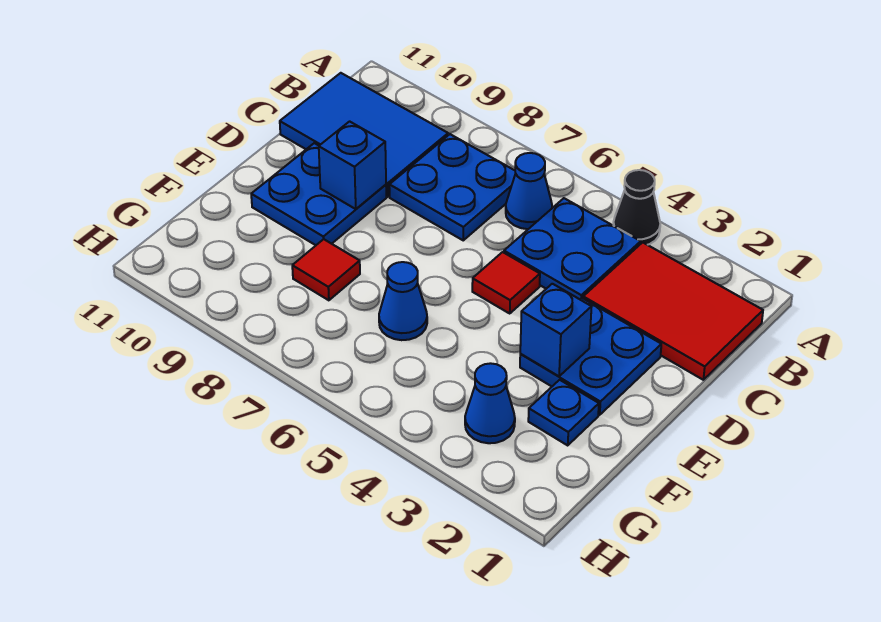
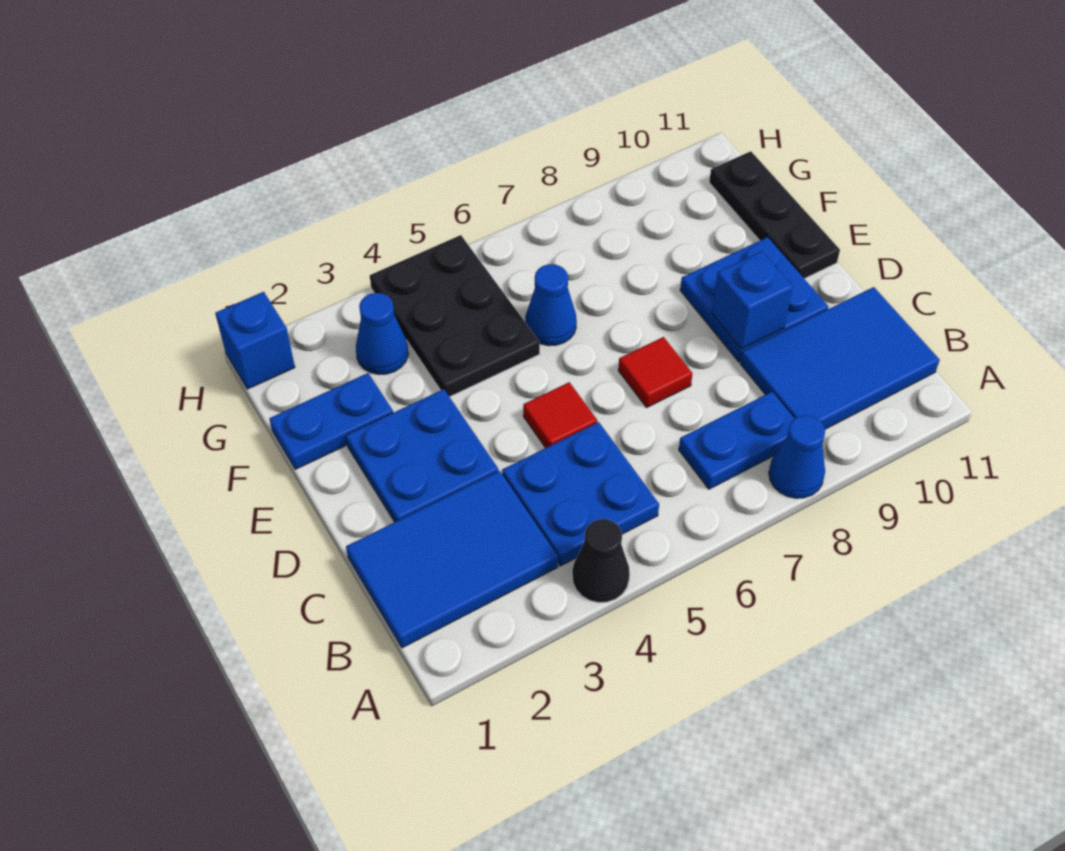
red tile B1:C3 level 1 -> blue tile B1:C3 level 1
blue cone B6 level 1 -> blue cone A8 level 1
blue plate B7:C8 level 1 -> blue plate B7:B8 level 1
blue brick E3 level 2 -> blue brick H1 level 1
none -> black plate E11:G11 level 1
blue plate F2 level 1 -> blue plate F1:F2 level 1
none -> black plate F4:H5 level 1
red tile F8 level 1 -> red tile D7 level 1

